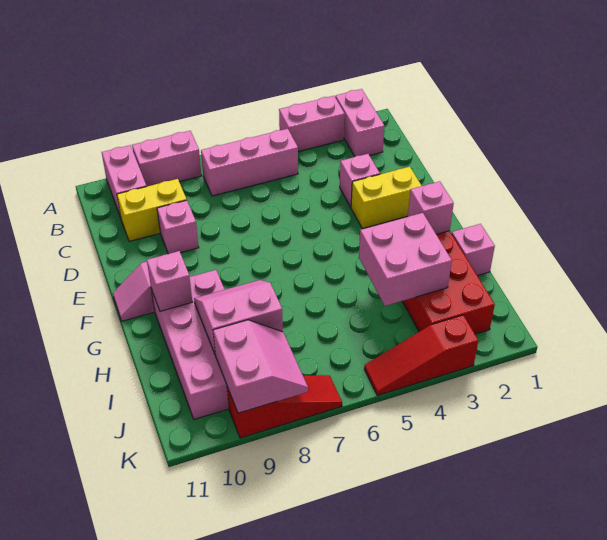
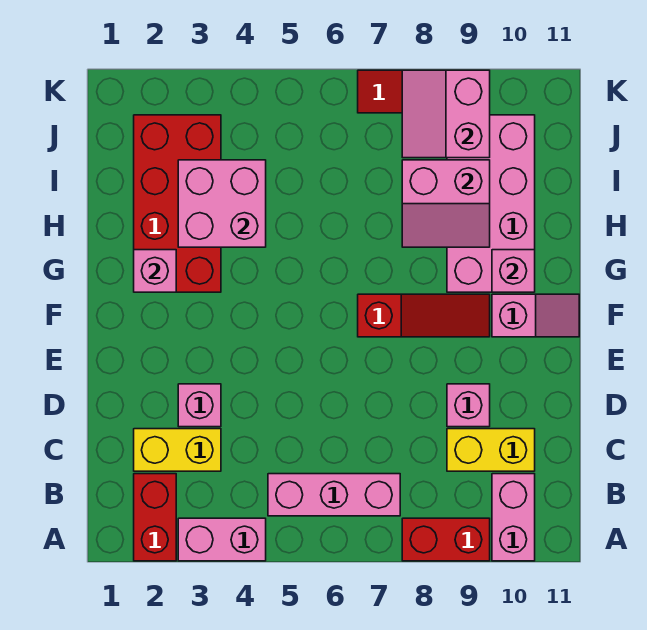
pink brick A2:B2 level 1 -> red brick A2:B2 level 1
pink brick A8:A9 level 1 -> red brick A8:A9 level 1
yellow brick E2:E3 level 1 -> yellow brick C2:C3 level 1
pink brick H1 level 1 -> none
red slope K3:K5 level 1 top 3 -> red slope F7:F9 level 1 top 7

